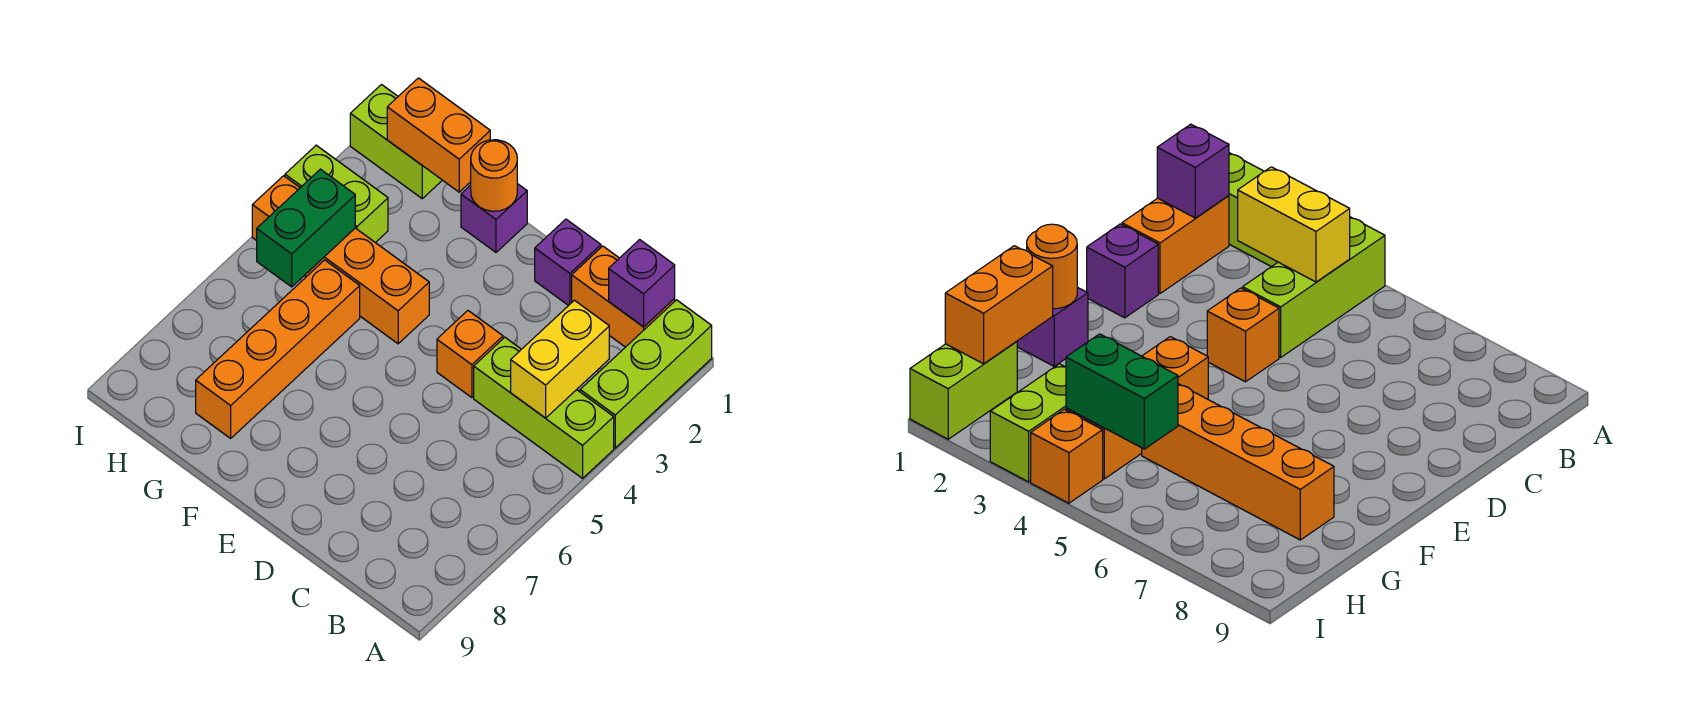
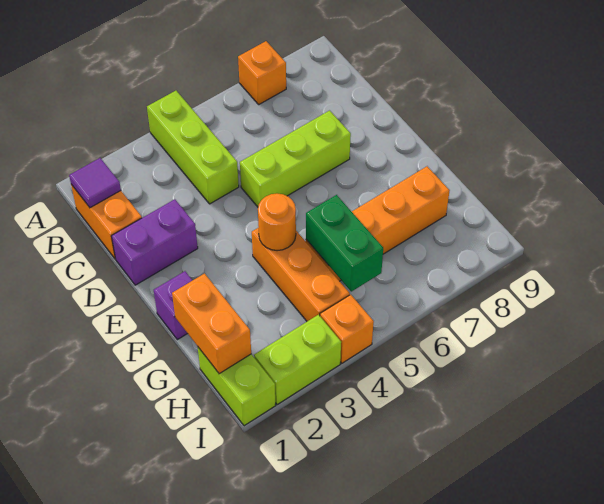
lime brick A1:A3 level 1 -> lime brick D5:D7 level 1
purple brick B1 level 2 -> purple tile B1 level 2
yellow brick B3:B4 level 2 -> none
purple brick D1 level 1 -> purple brick D1:D2 level 1
orange brick D4 level 1 -> orange brick A7 level 1
orange round brick F1 level 2 -> orange round brick F4 level 2
lime brick H3:I3 level 1 -> lime brick I2:I3 level 1
green brick H4:H5 level 2 -> green brick G5:H5 level 2

